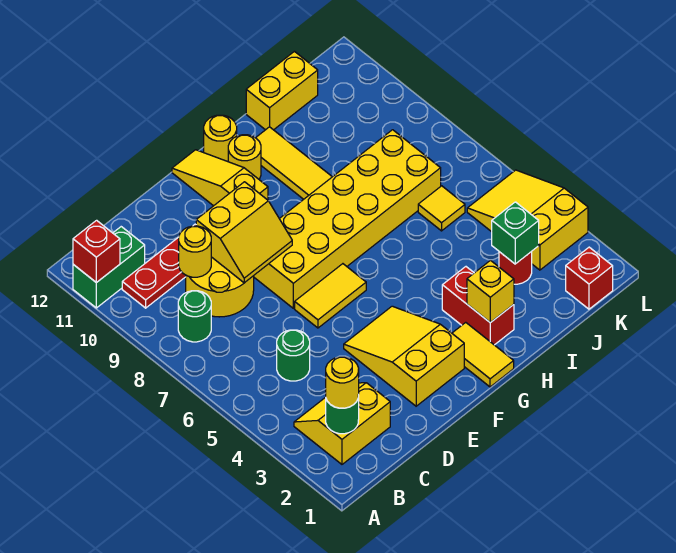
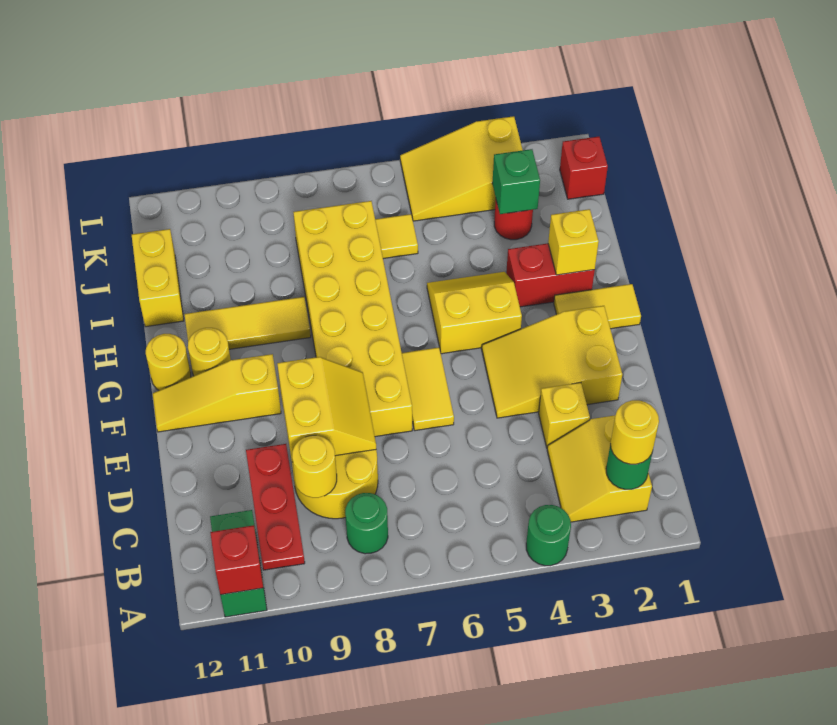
green round brick C5 level 1 -> green round brick A4 level 1
none -> yellow brick D3 level 1
none -> yellow slope G4:H5 level 1 top G

